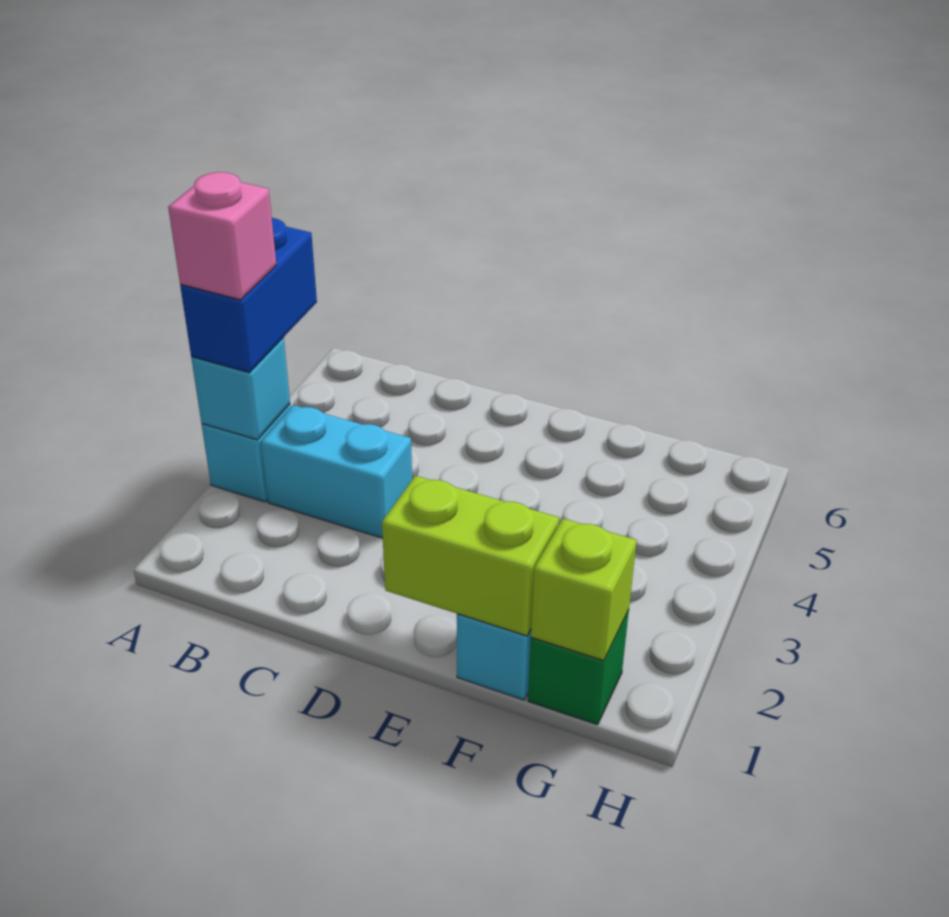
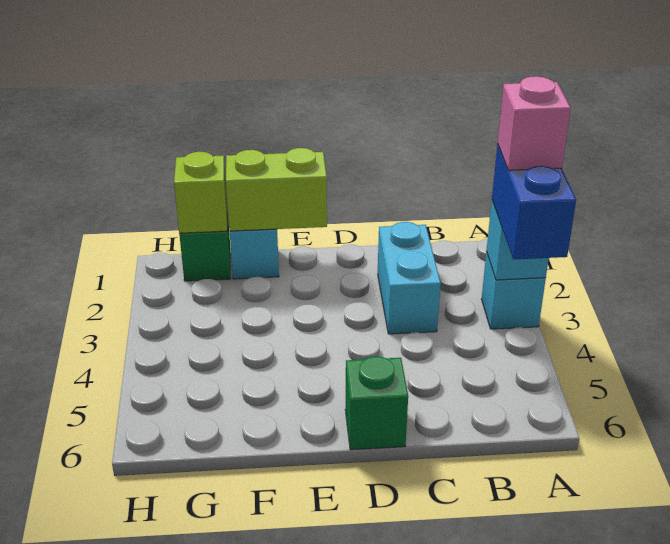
cyan brick B3:C3 level 1 -> cyan brick C2:C3 level 1
none -> green brick D6 level 1

